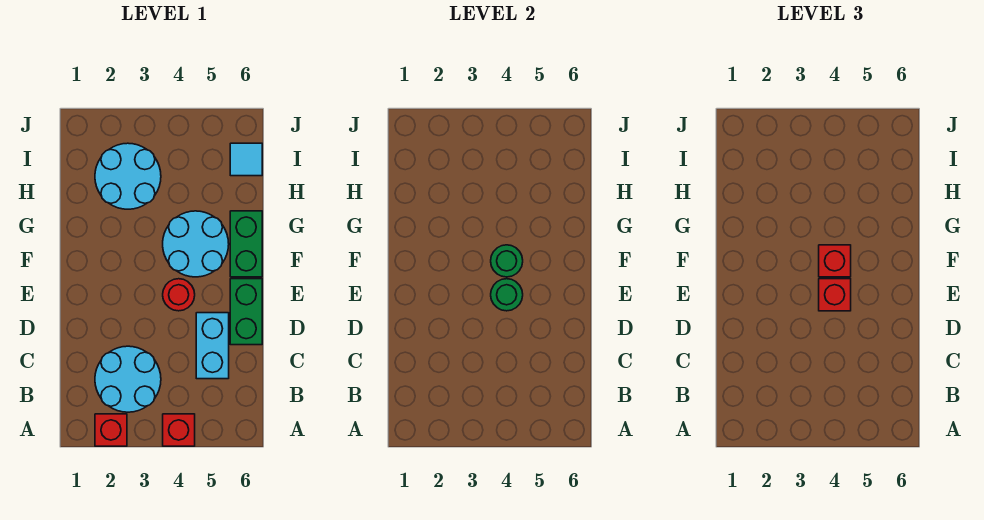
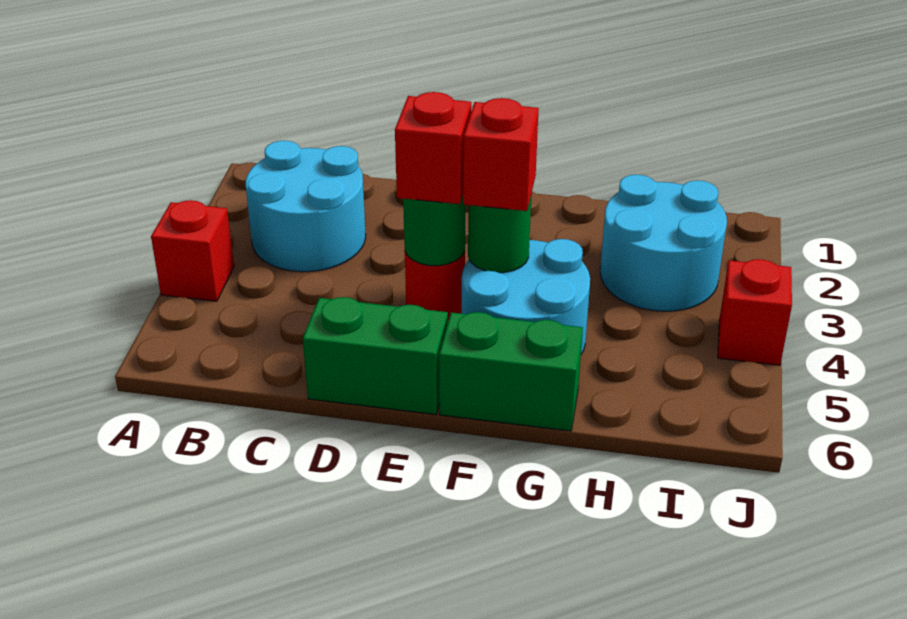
red brick A2 level 1 -> red brick J4 level 1
cyan brick C5:D5 level 1 -> none
cyan tile I6 level 1 -> none

